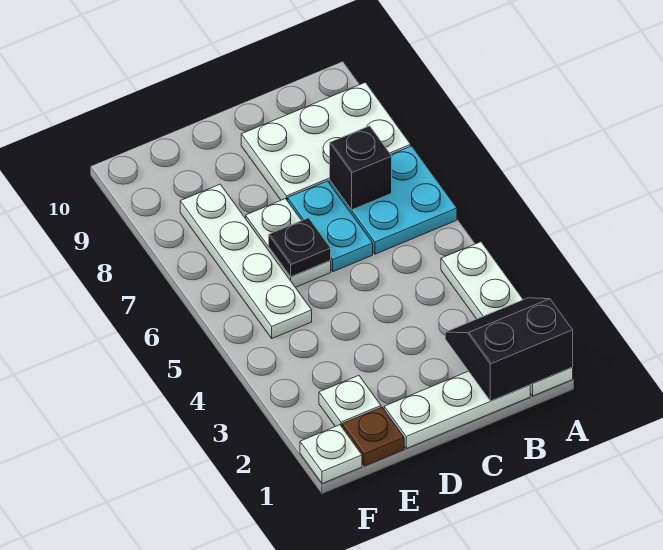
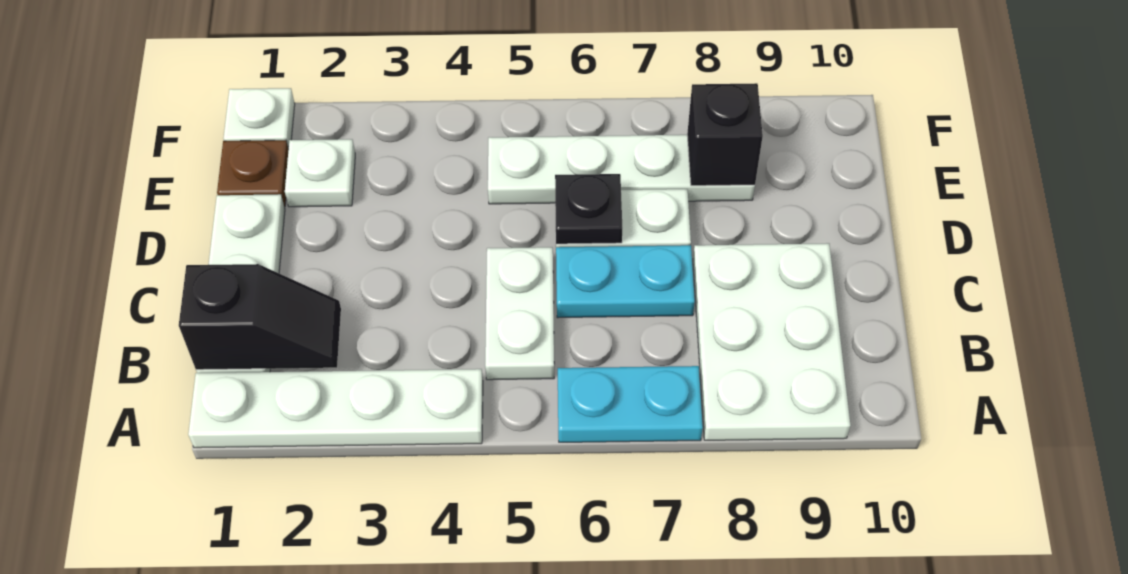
black slope A1:B2 level 2 top 1 -> black slope B1:B2 level 2 top 1
cyan plate A6:B7 level 1 -> cyan plate A6:A7 level 1
none -> white plate B5:C5 level 1
black brick B7 level 2 -> black brick E8 level 2

